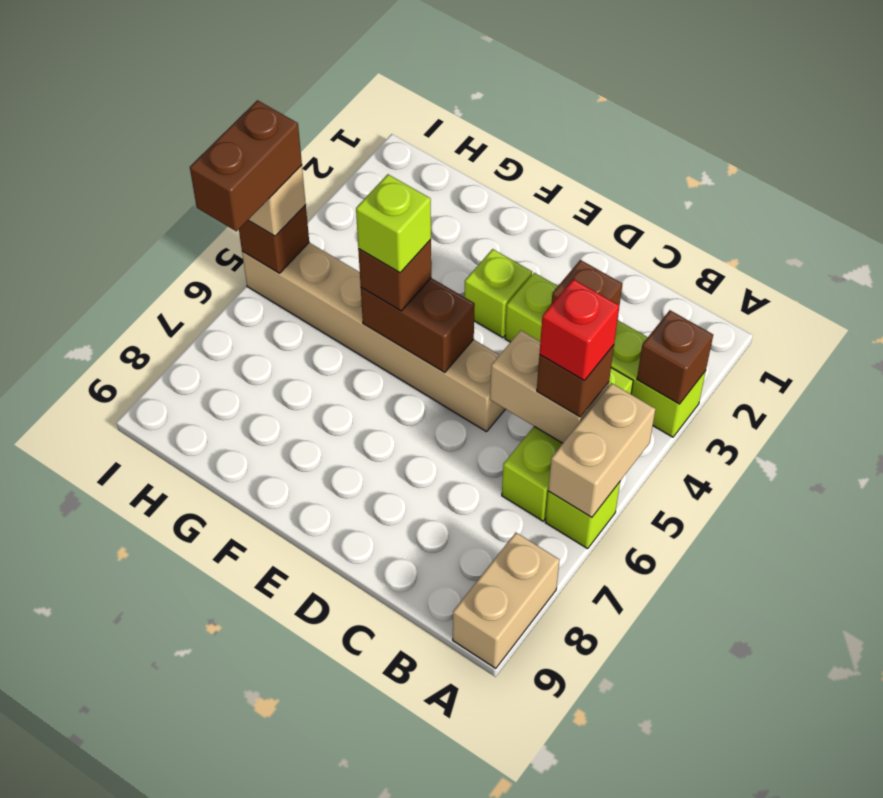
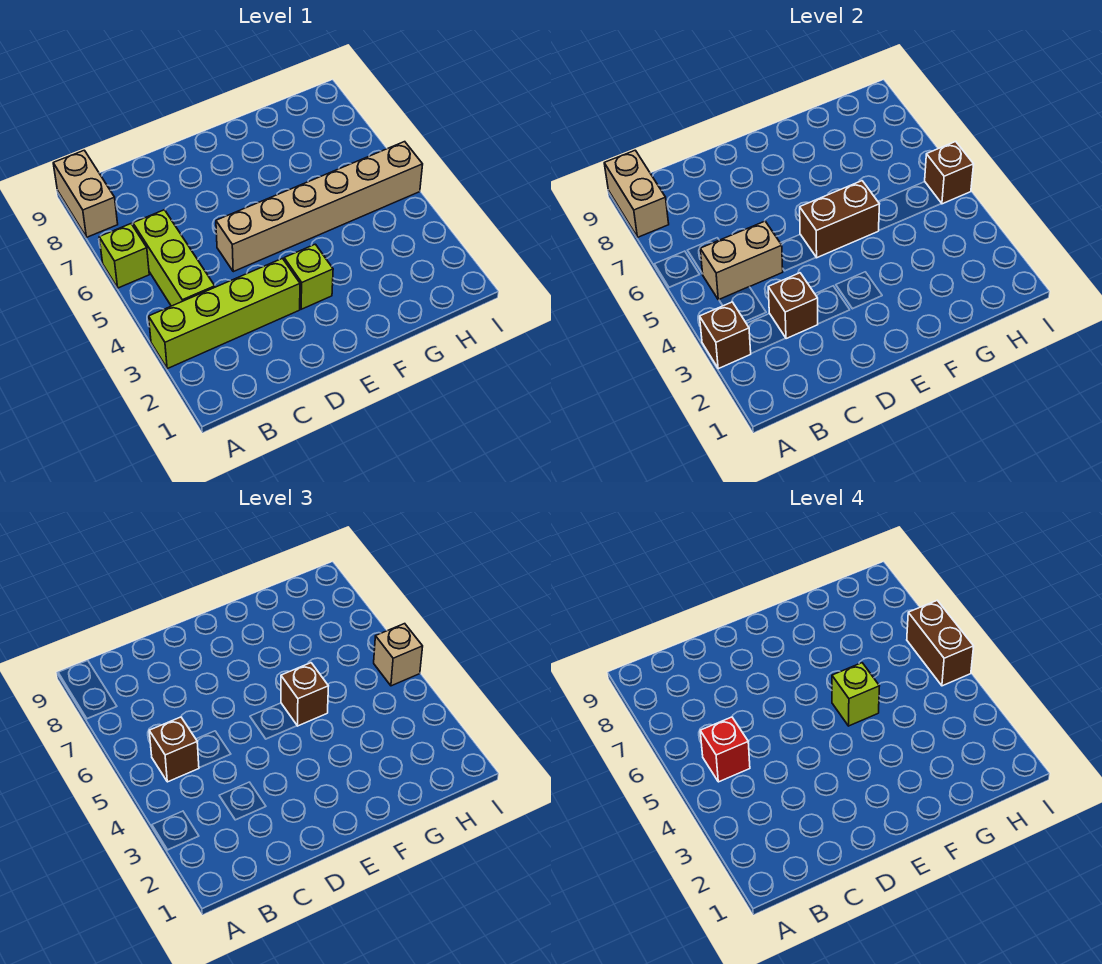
tan brick A5:A6 level 2 -> tan brick A8:A9 level 2

